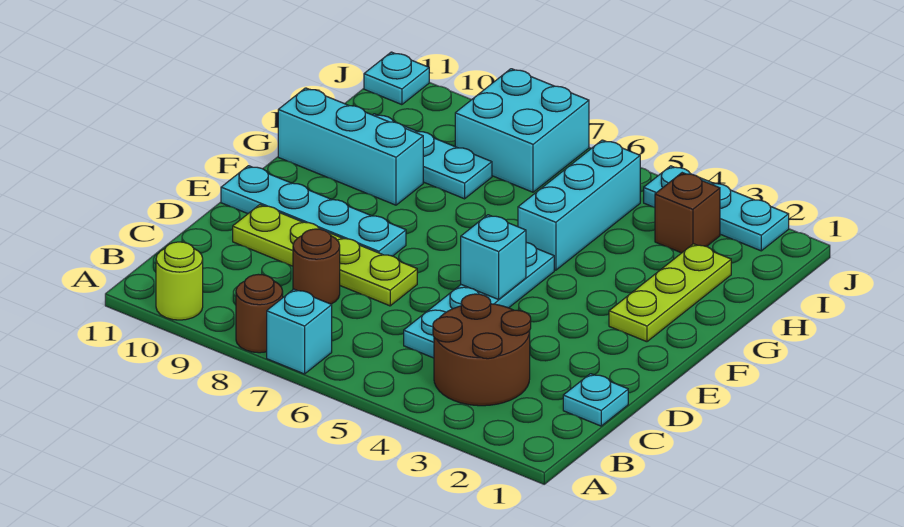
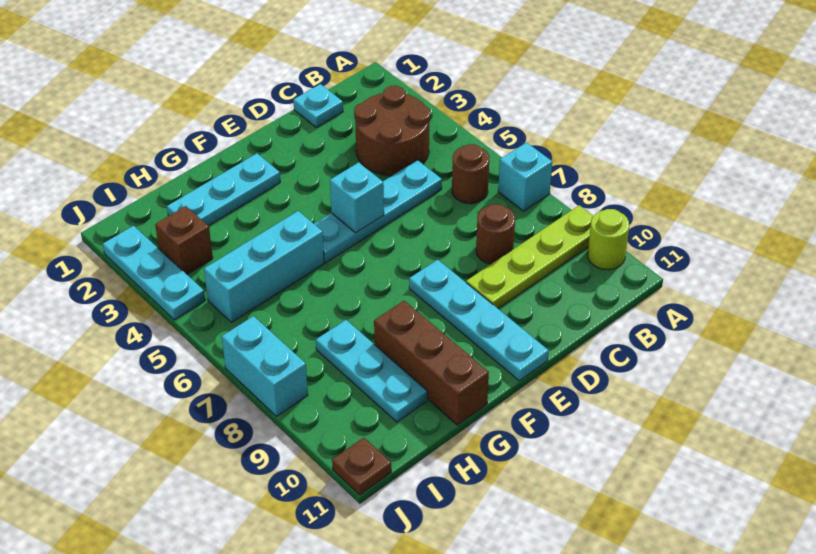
brown round brick A8 level 1 -> brown round brick B6 level 1
lime plate D7:D10 level 1 -> lime plate A9:D9 level 1
lime plate F2:H2 level 1 -> cyan plate F2:H2 level 1
cyan brick G9:G11 level 1 -> brown brick G9:G11 level 1
cyan brick I7:J8 level 1 -> cyan brick J7:J8 level 1
cyan plate J11 level 1 -> brown plate J11 level 1

